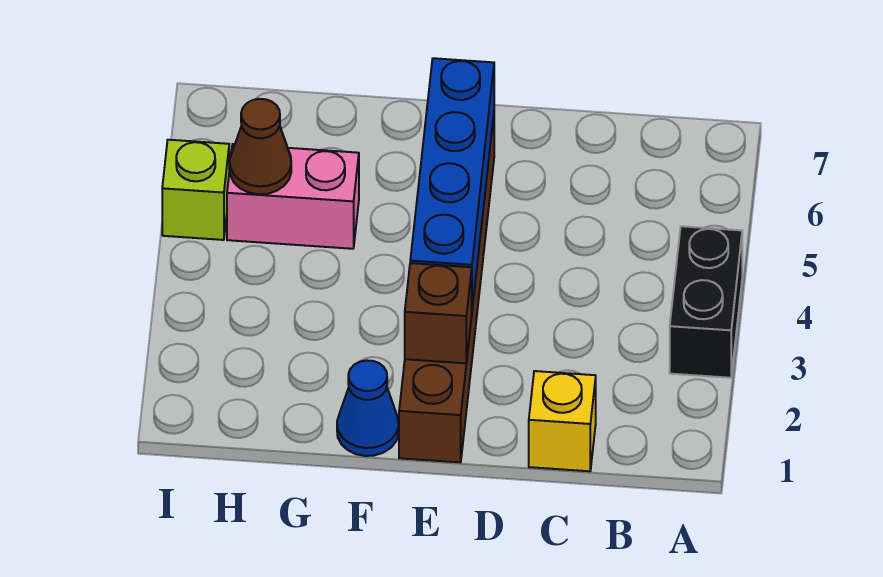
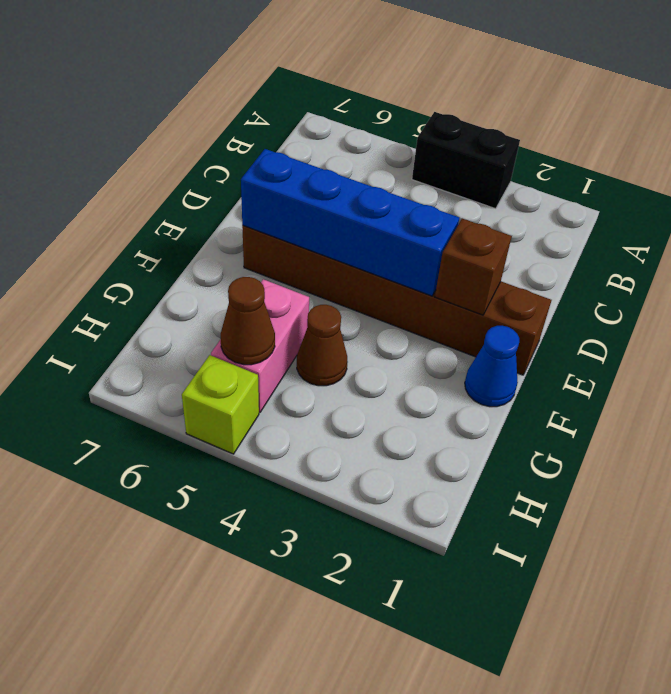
yellow brick C1 level 1 -> none
none -> brown cone G4 level 1

